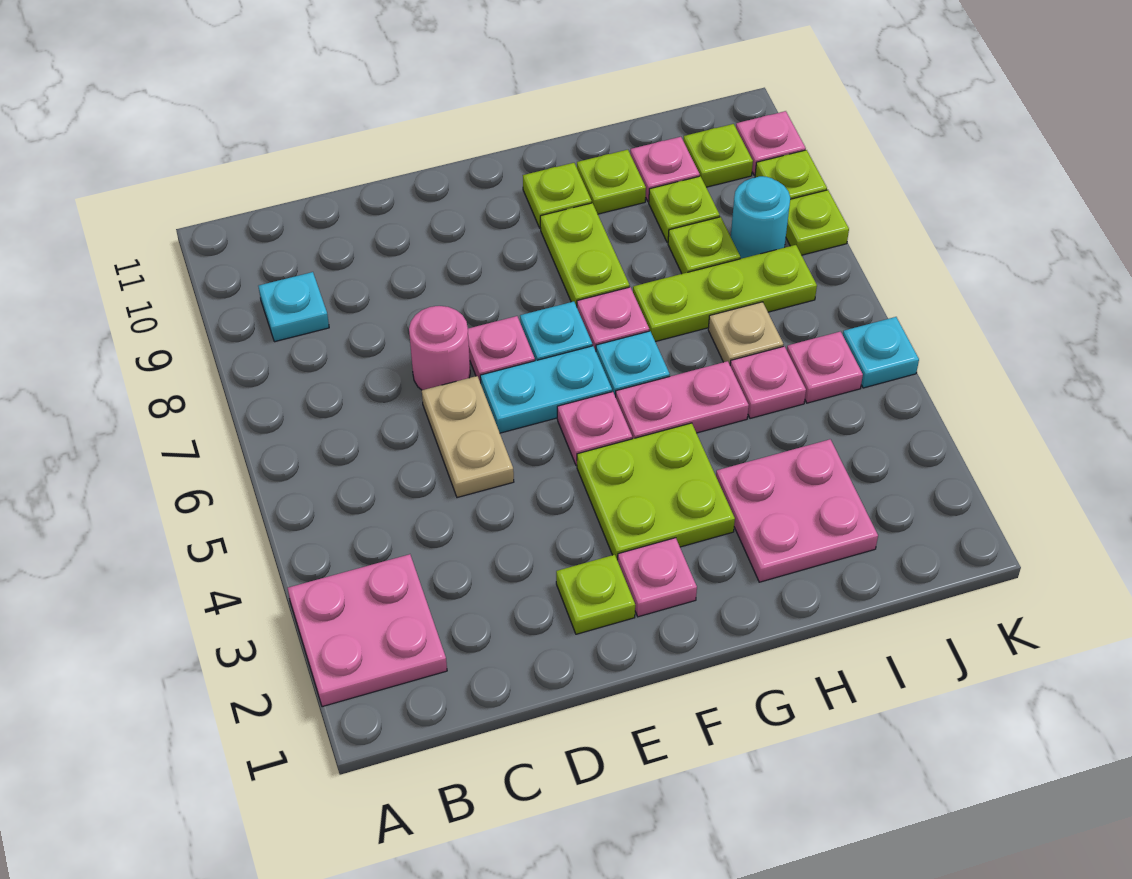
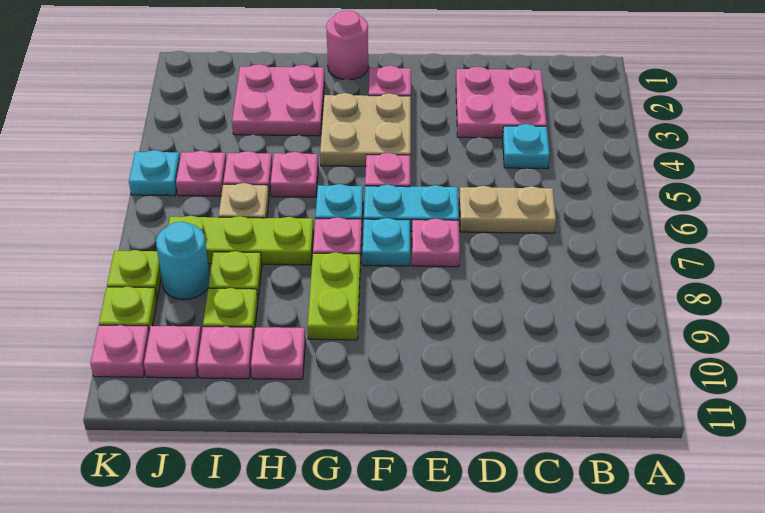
pink plate A2:B3 level 1 -> pink plate C2:D3 level 1
cyan plate B9 level 1 -> cyan plate C4 level 1
tan plate D5:D6 level 1 -> tan plate C6:D6 level 1
pink round brick D7 level 1 -> pink round brick G1 level 1
lime plate E2 level 1 -> none
lime plate F3:G4 level 1 -> tan plate F3:G4 level 1
pink plate G5:H5 level 1 -> pink plate H5 level 1
lime plate G10 level 1 -> none
lime plate H10 level 1 -> pink plate H10 level 1
lime plate J10 level 1 -> pink plate J10 level 1

